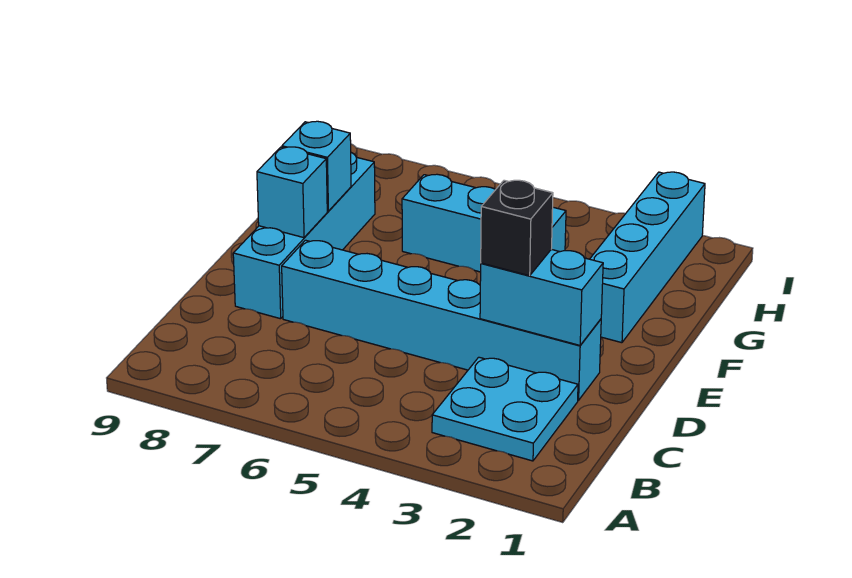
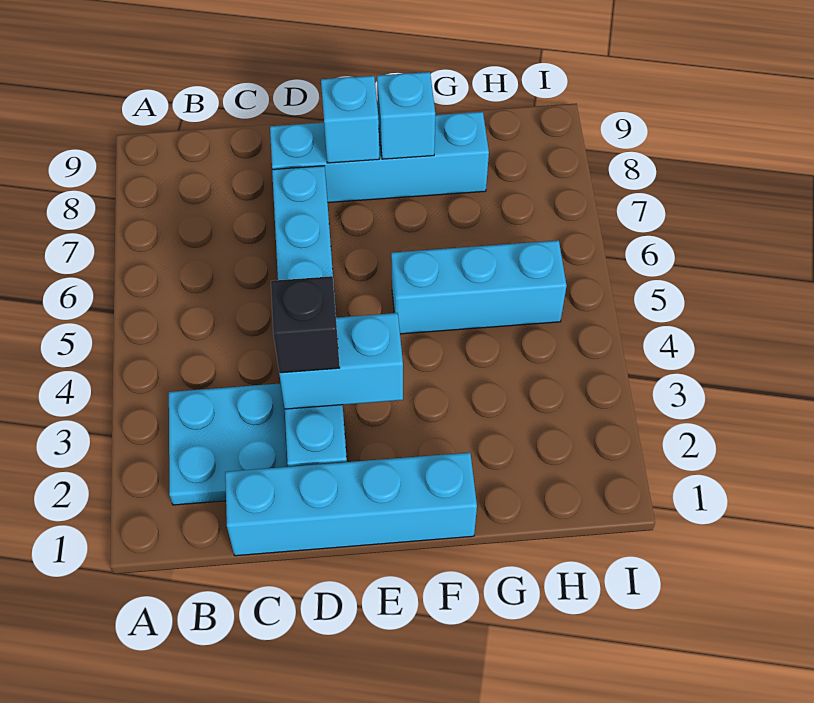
cyan brick D2:D3 level 2 -> cyan brick D3:E3 level 2
cyan brick F2:I2 level 1 -> cyan brick C1:F1 level 1
cyan brick G4:G6 level 1 -> cyan brick F5:H5 level 1

